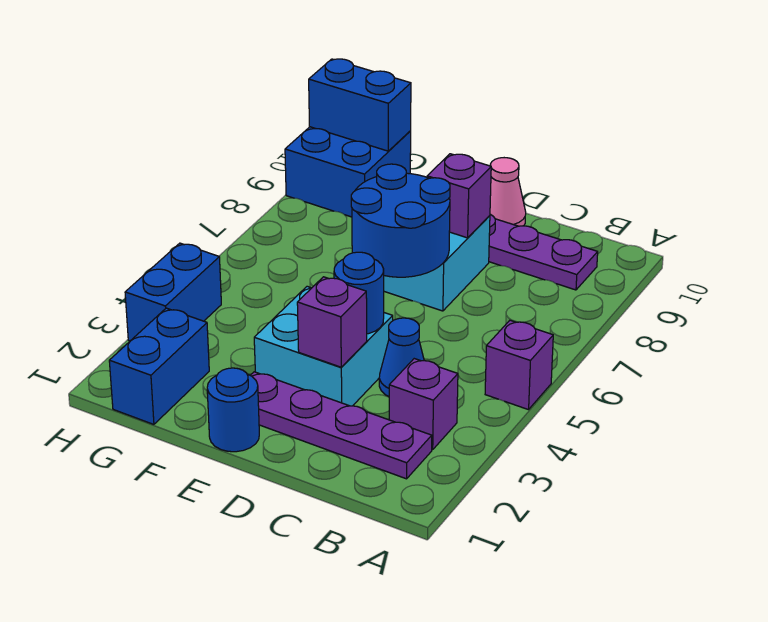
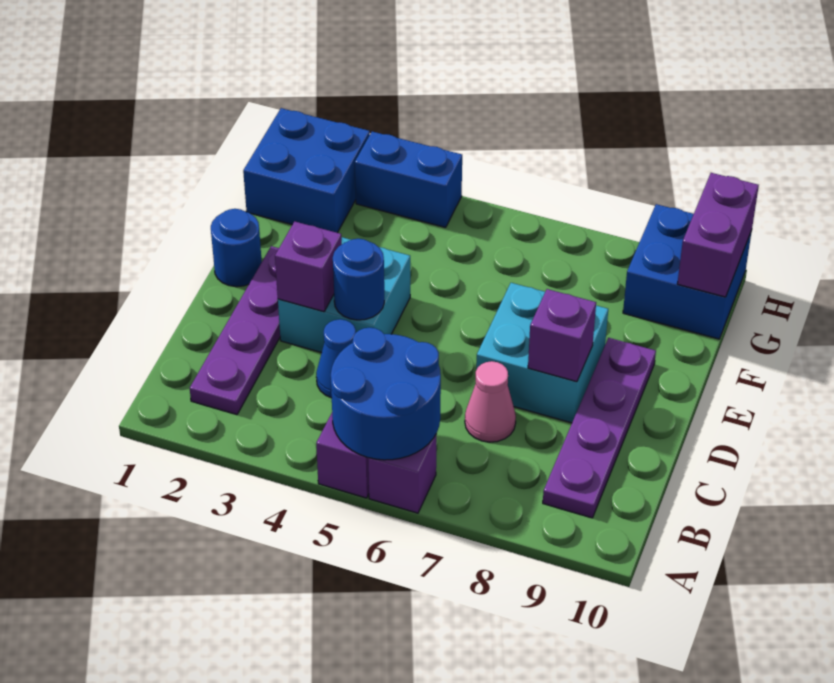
purple brick B3 level 1 -> purple brick A6 level 1
blue round brick D6:E7 level 2 -> blue round brick A5:B6 level 2
pink cone D10 level 1 -> pink cone C7 level 1
blue brick G1:G2 level 1 -> blue brick G1:H2 level 1
blue brick G10:H10 level 2 -> purple brick G10:H10 level 2

